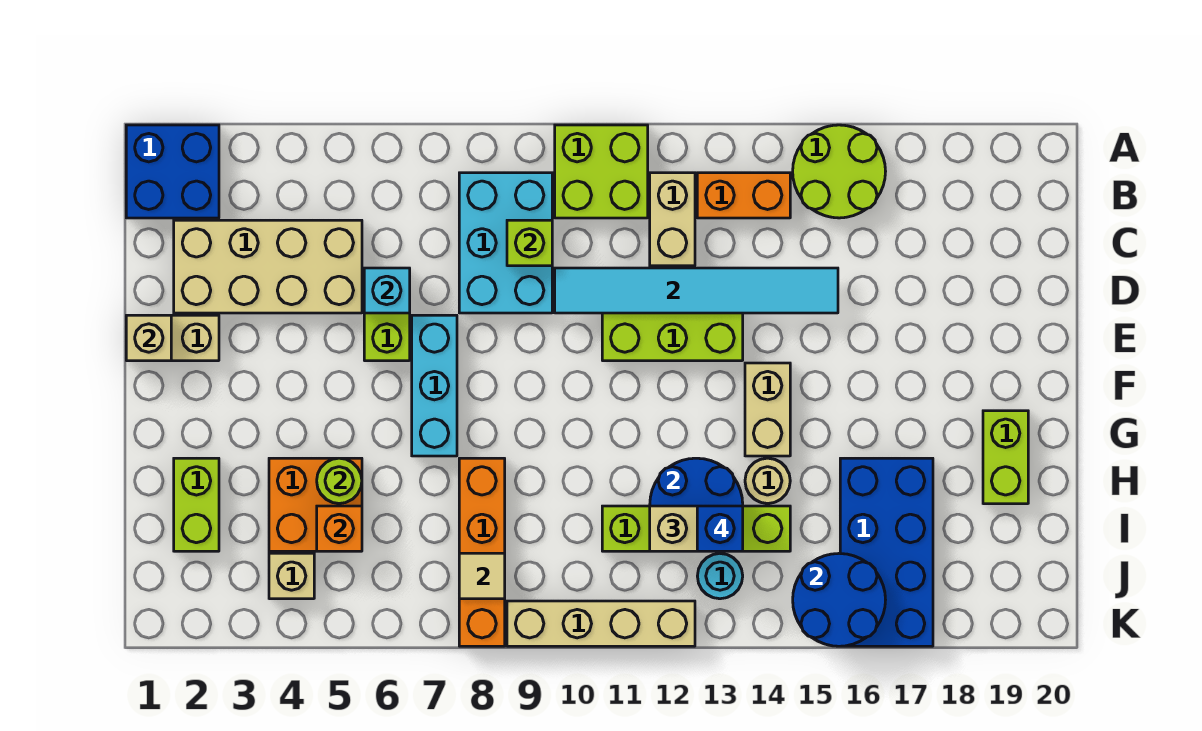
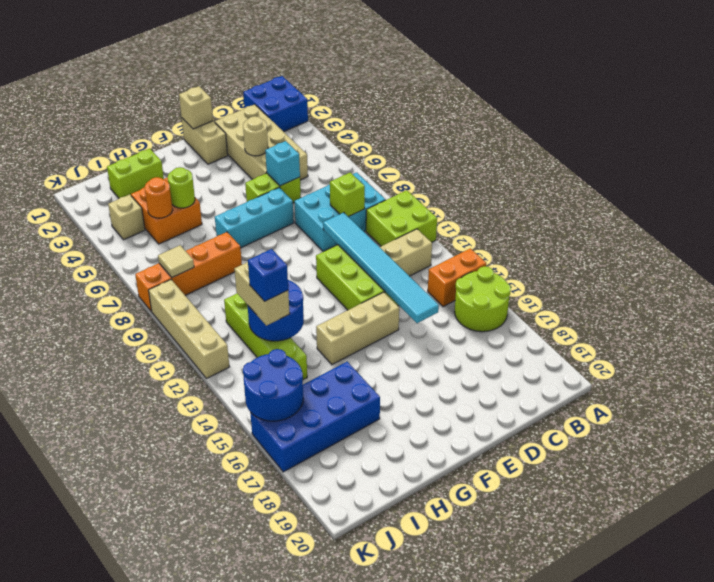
orange brick B13:B14 level 1 -> orange brick A14:B14 level 1
tan brick F14:G14 level 1 -> tan brick E14:G14 level 1
lime brick G19:H19 level 1 -> none
tan round brick H14 level 1 -> tan round brick D4 level 2
orange brick I5 level 2 -> orange round brick I5 level 2
cyan round brick J13 level 1 -> none

